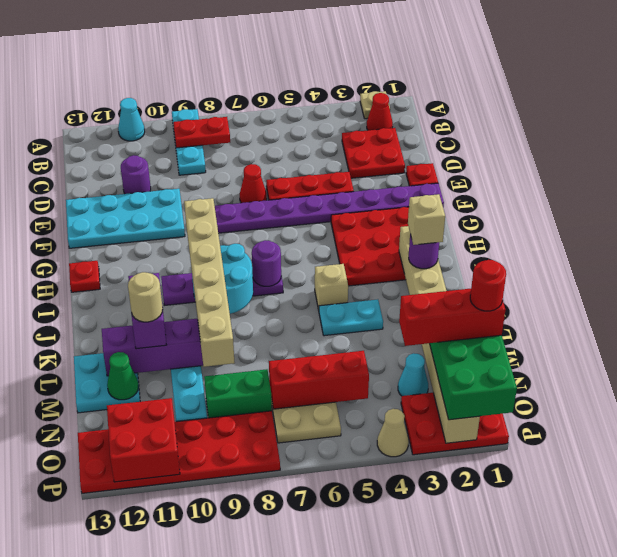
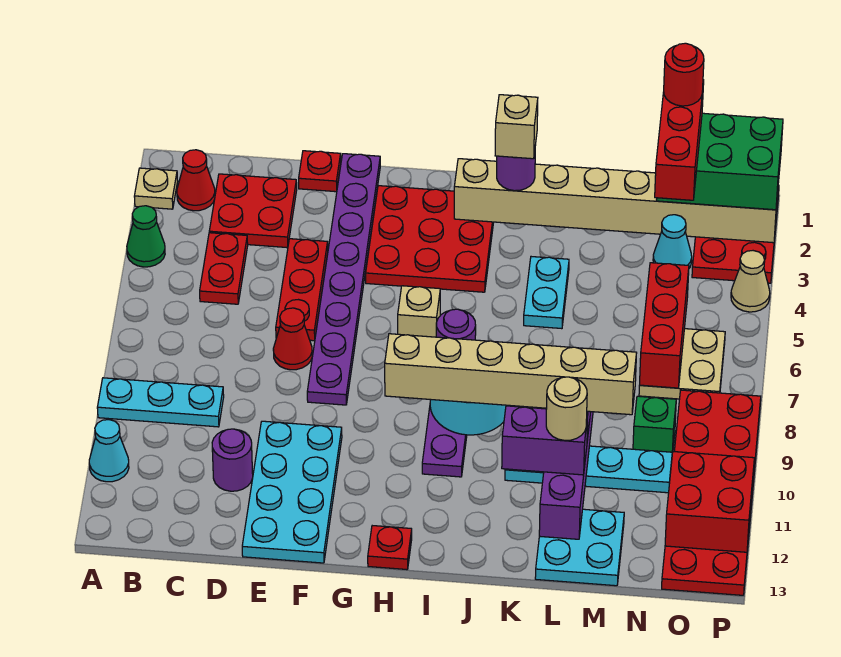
red plate B8:B9 level 2 -> red plate C4:C5 level 1
tan brick J5 level 1 -> tan brick H6 level 1
green cone M12 level 2 -> green cone A4 level 1
green brick N8:N9 level 1 -> green brick N9 level 1

